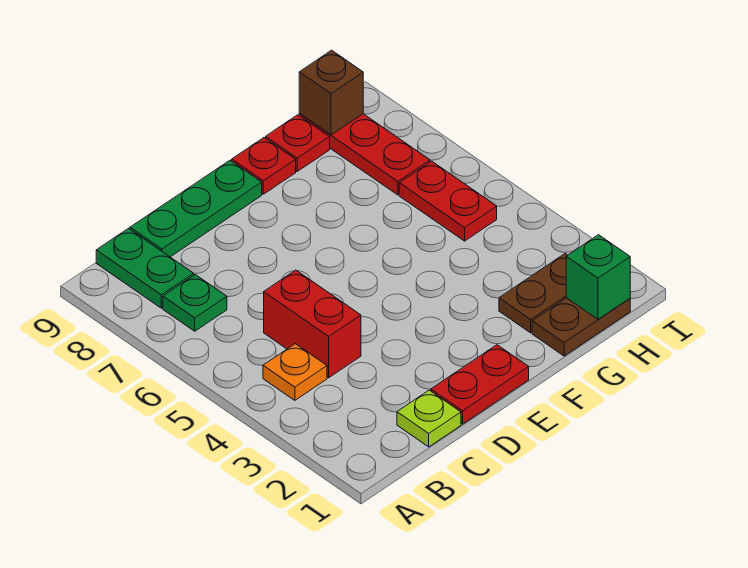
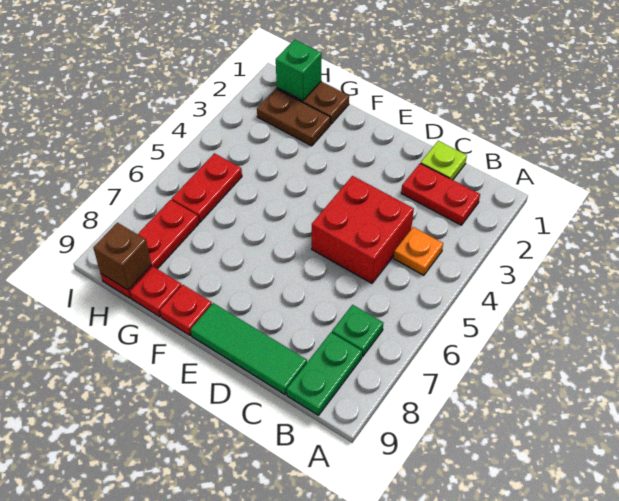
red brick C4:C5 level 1 -> red brick C4:D5 level 1
green plate C9:E9 level 1 -> green tile C9:E9 level 1
red plate D1:E1 level 1 -> red plate B2:C2 level 1

